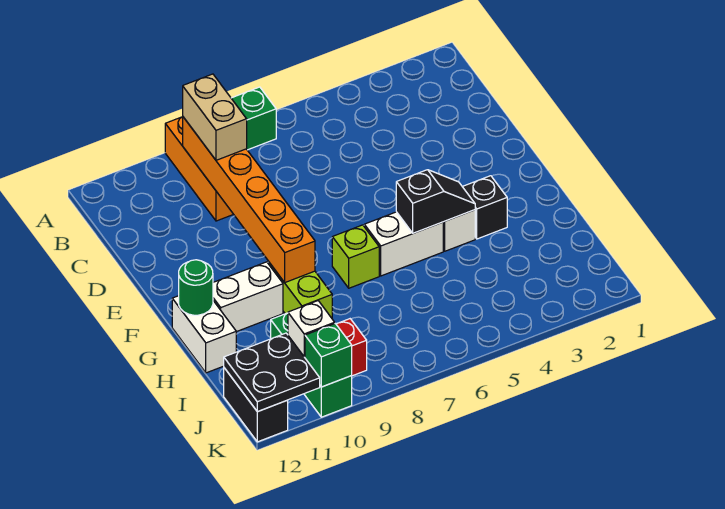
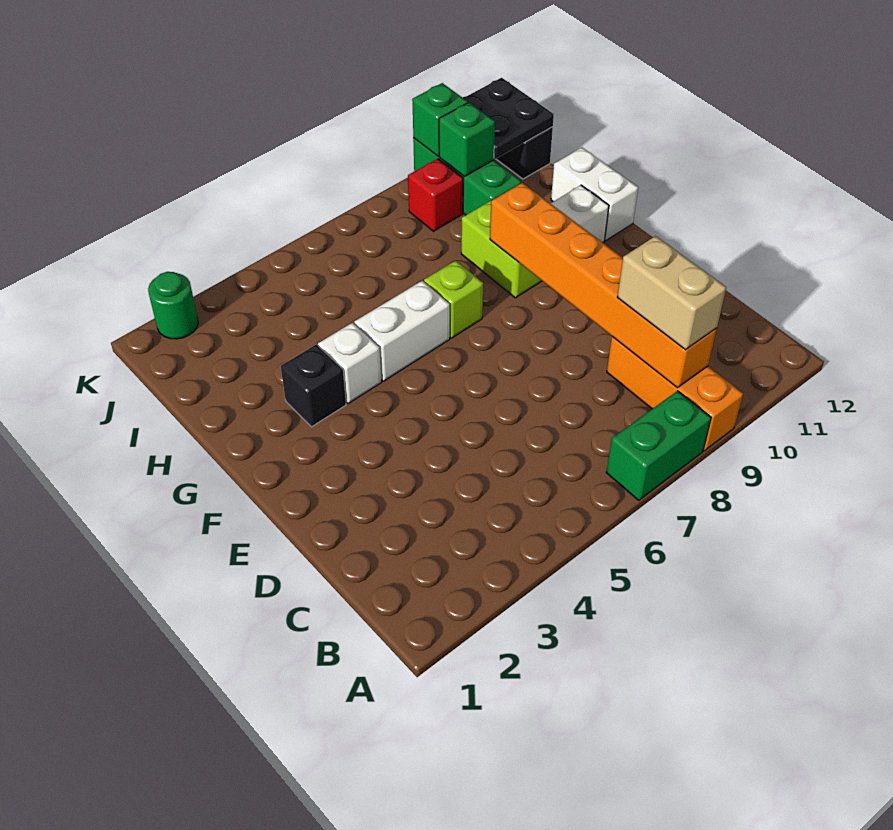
black slope G4:G5 level 2 top 5 -> none
green round brick G12 level 2 -> green round brick K2 level 1
white brick J10 level 2 -> green brick J10 level 2

